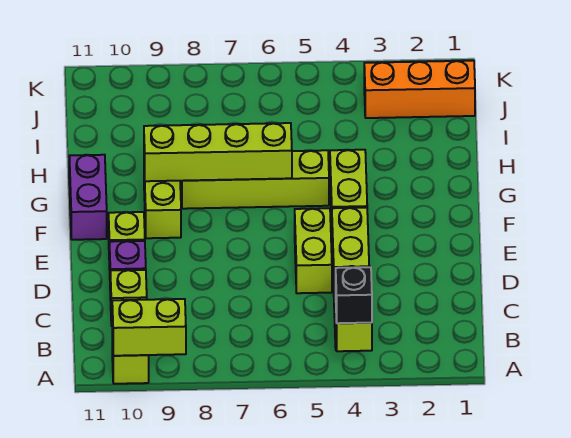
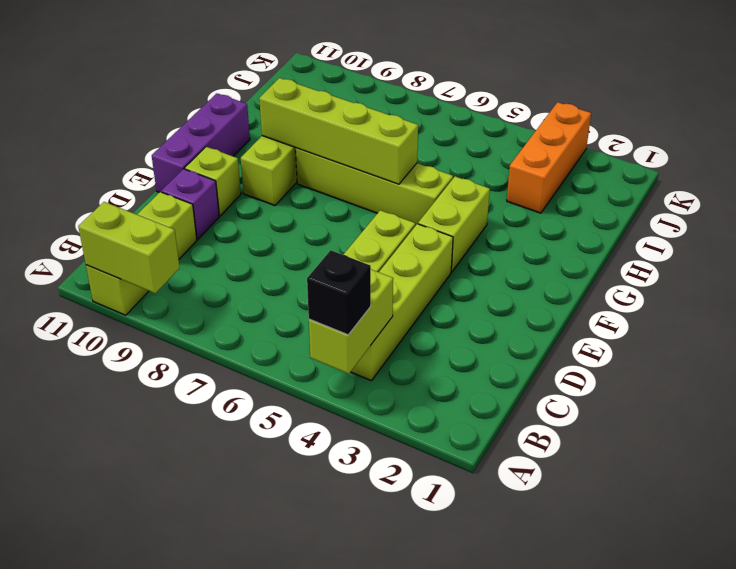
purple brick F11:G11 level 1 -> purple brick E11:G11 level 1
orange brick J1:J3 level 1 -> orange brick I3:K3 level 1

